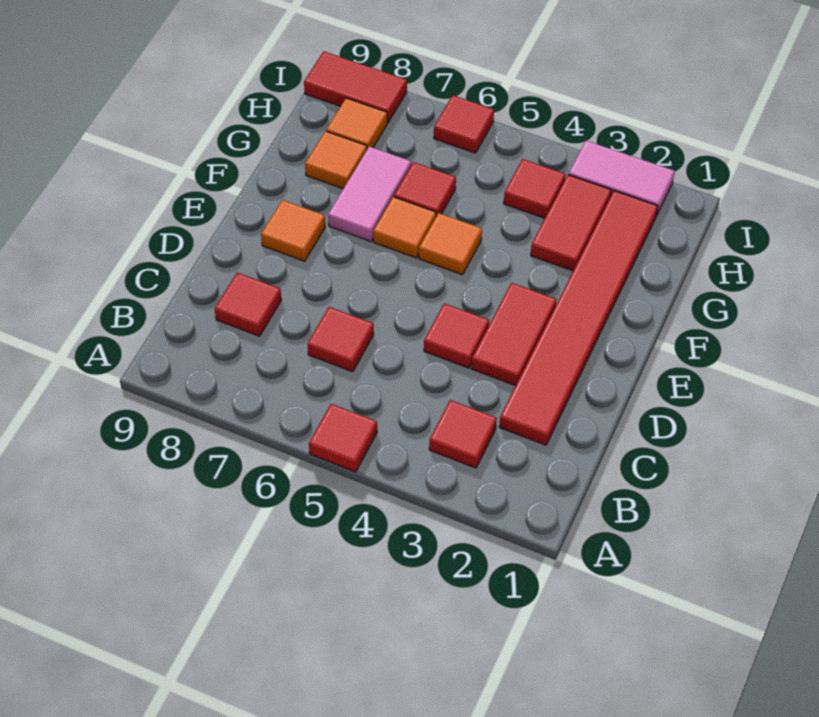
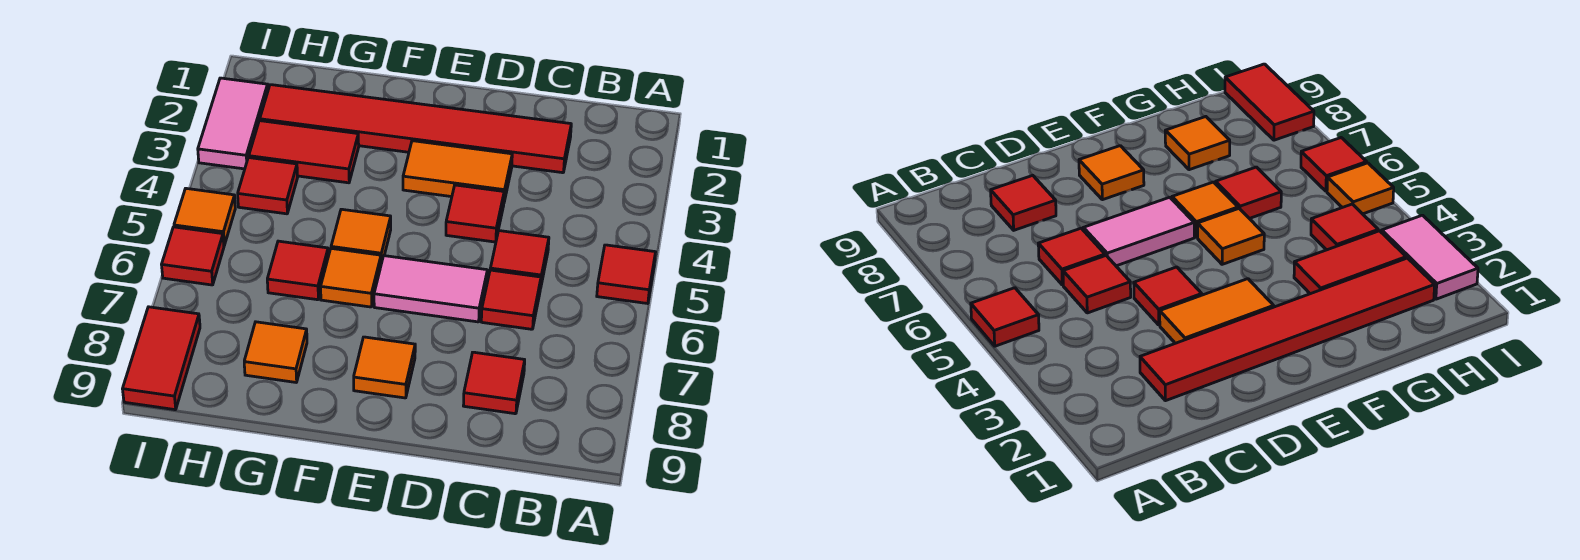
red tile B3 level 1 -> red tile C5 level 1
red tile D3:E3 level 1 -> orange tile D3:E3 level 1
pink tile F7:G7 level 1 -> pink tile D6:E6 level 1
orange tile H8 level 1 -> orange tile I5 level 1

